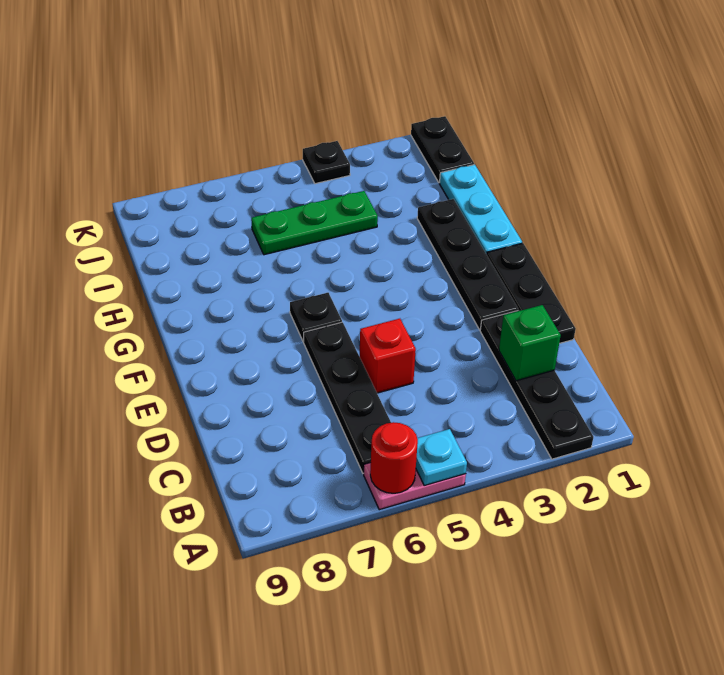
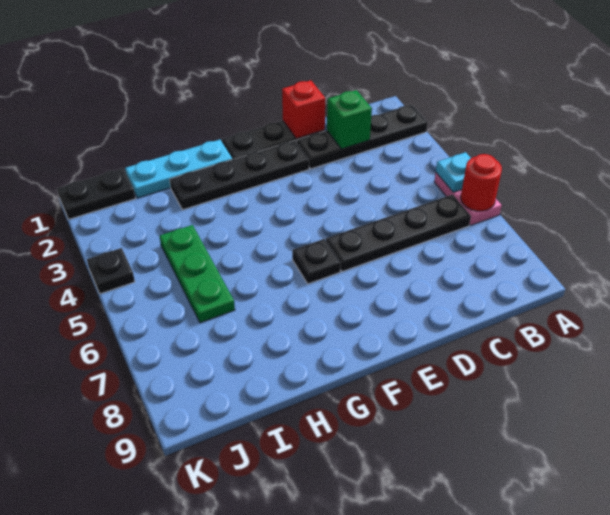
red brick D5 level 1 -> red brick D1 level 2

